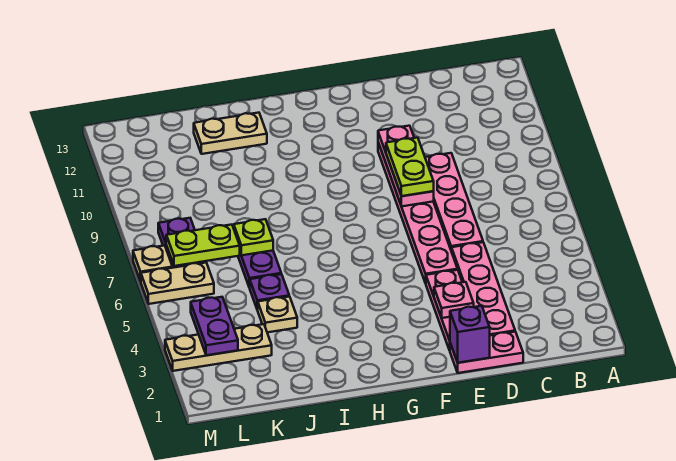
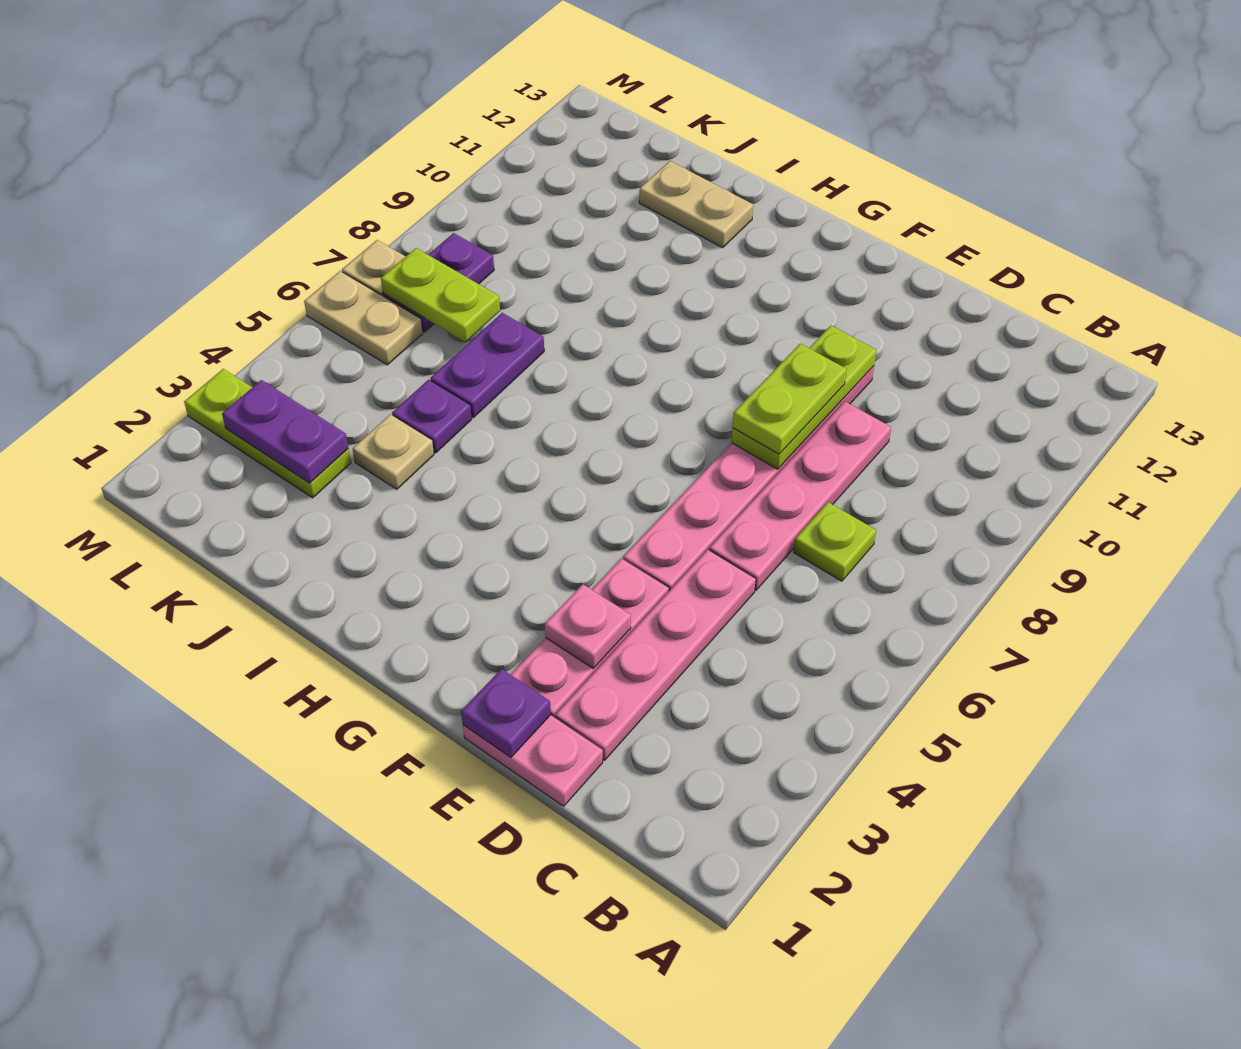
purple brick E1 level 2 -> purple plate E1 level 2
pink plate E8:E10 level 2 -> lime plate E8:E10 level 2
lime plate J7 level 2 -> lime plate C7 level 1
tan plate K3:M3 level 1 -> lime plate K3:M3 level 1
purple plate L3:L4 level 2 -> purple plate K3:L3 level 2

